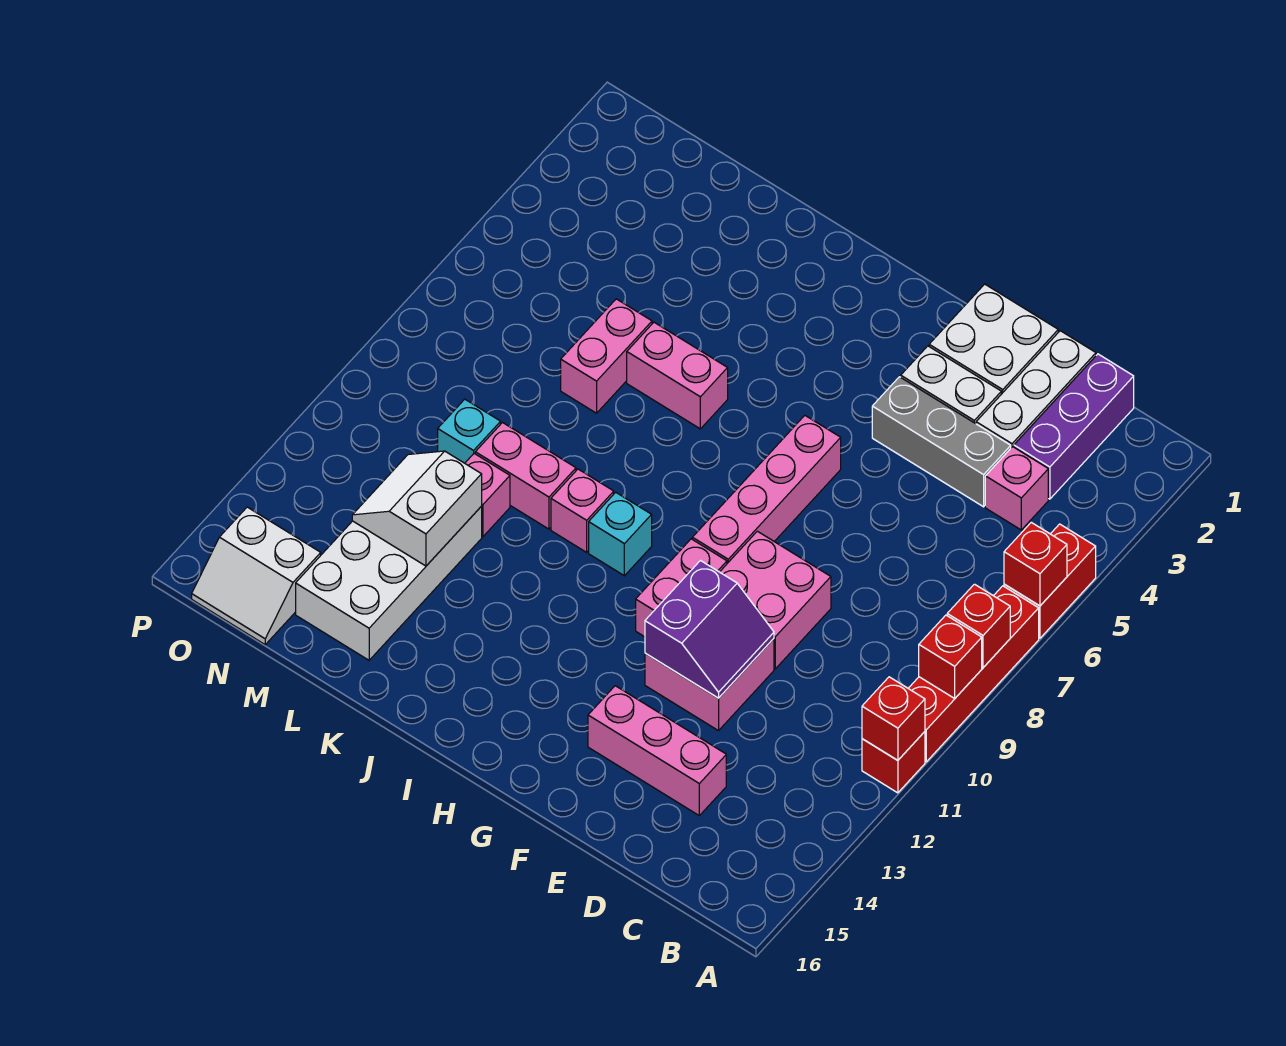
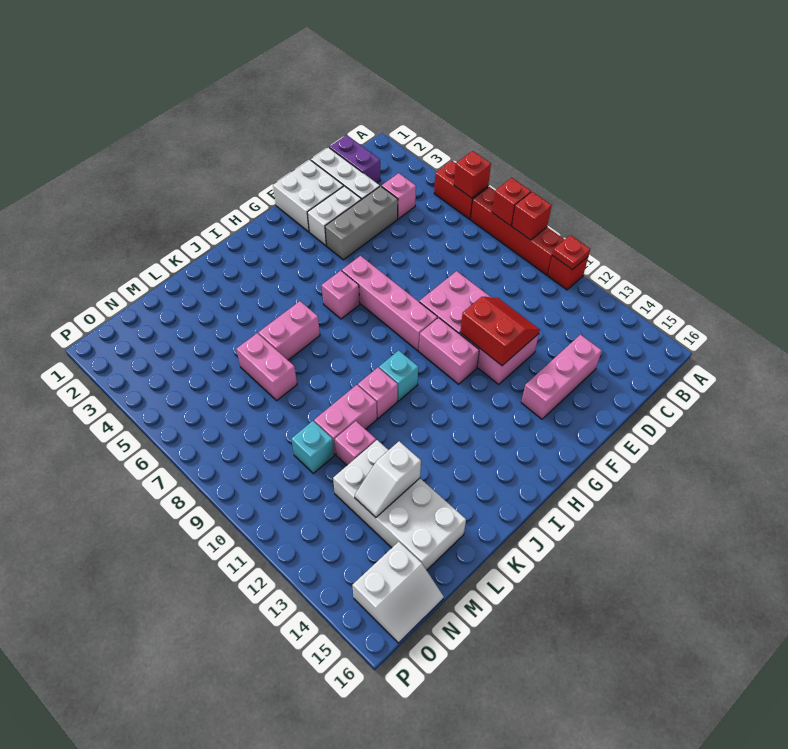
red brick A11 level 2 -> red plate A11 level 2
purple brick C1:C3 level 1 -> purple brick C1:C2 level 1
purple slope E11:F12 level 2 top F -> red slope E11:F12 level 2 top F
none -> pink brick H6 level 1
white slope L12:M13 level 2 top L -> white slope L13:M13 level 2 top L

